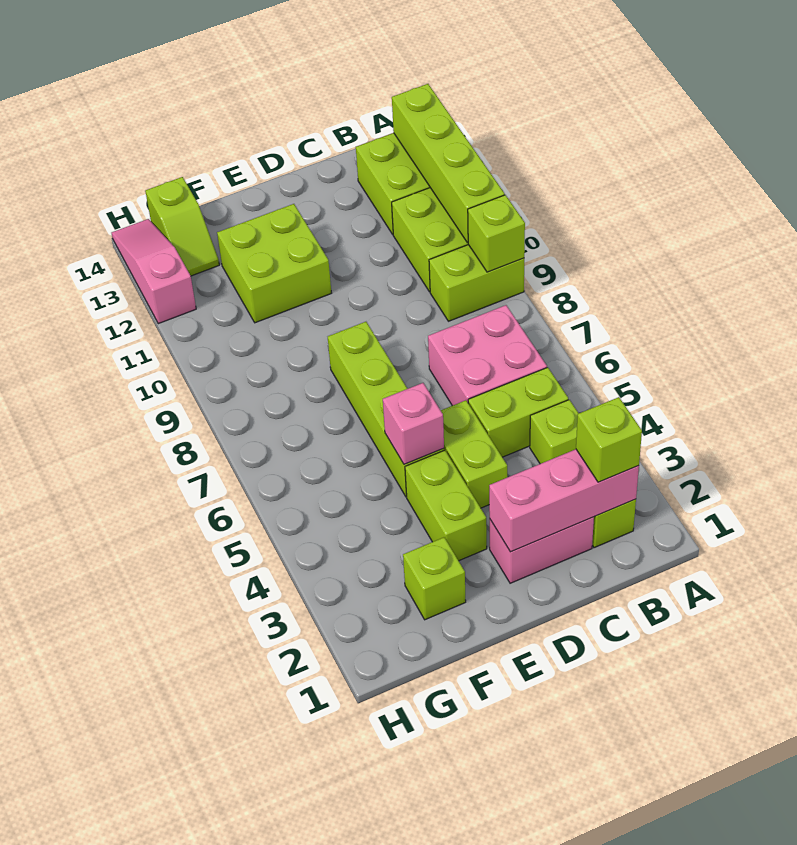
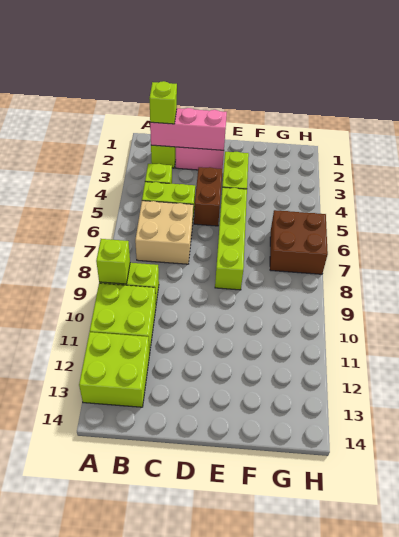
lime brick A10:A13 level 2 -> none
pink brick B6:C7 level 1 -> tan brick B6:C7 level 1
lime brick D4:D5 level 1 -> brown brick D4:D5 level 1
pink brick E5 level 2 -> none
lime brick E11:F12 level 1 -> none
lime brick F2 level 1 -> none
none -> brown brick G6:H7 level 1
lime slope G13:G14 level 1 top 14 -> none
pink slope H12:H14 level 1 top 12 -> none

